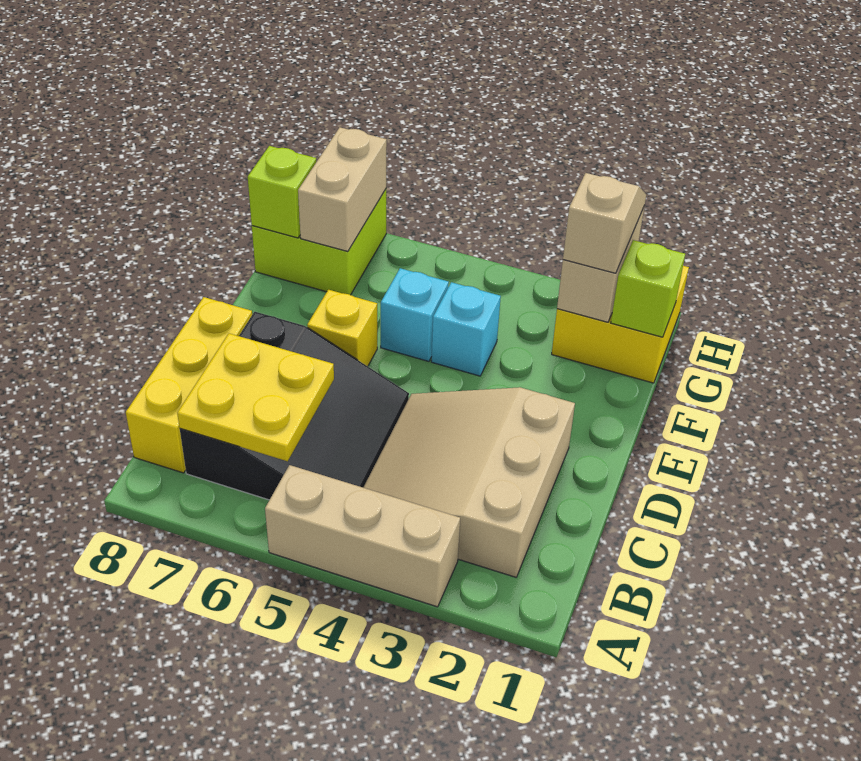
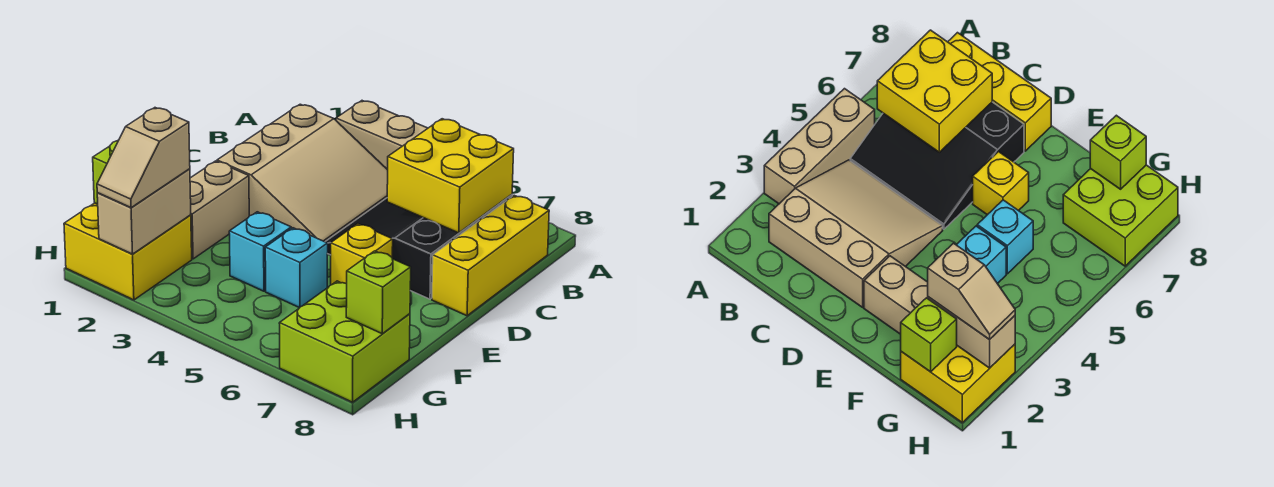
yellow plate B6:C7 level 2 -> yellow brick B6:C7 level 2
tan brick G7:H7 level 2 -> tan brick E2:F2 level 1

